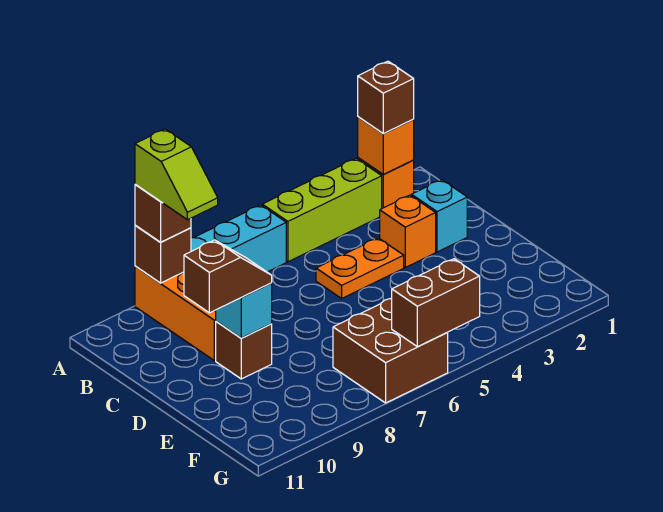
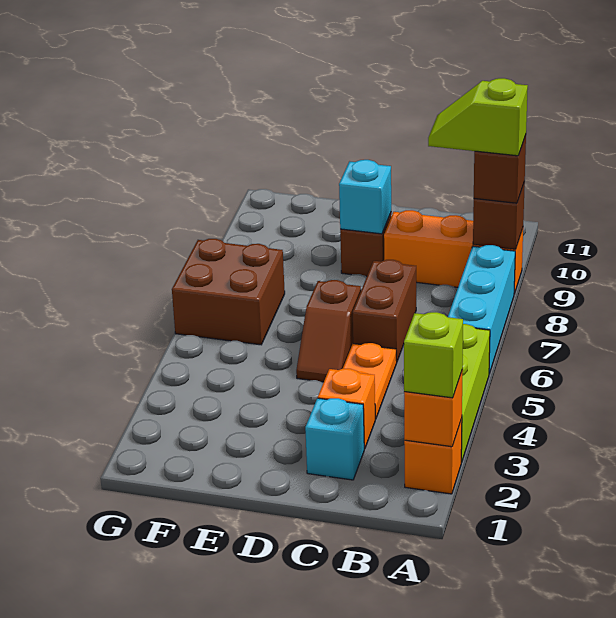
brown brick A2 level 3 -> lime brick A2 level 3
brown slope D9:D10 level 3 top 10 -> brown slope D5:D6 level 1 top 6
brown brick G5:G6 level 2 -> brown brick C6:C7 level 1

